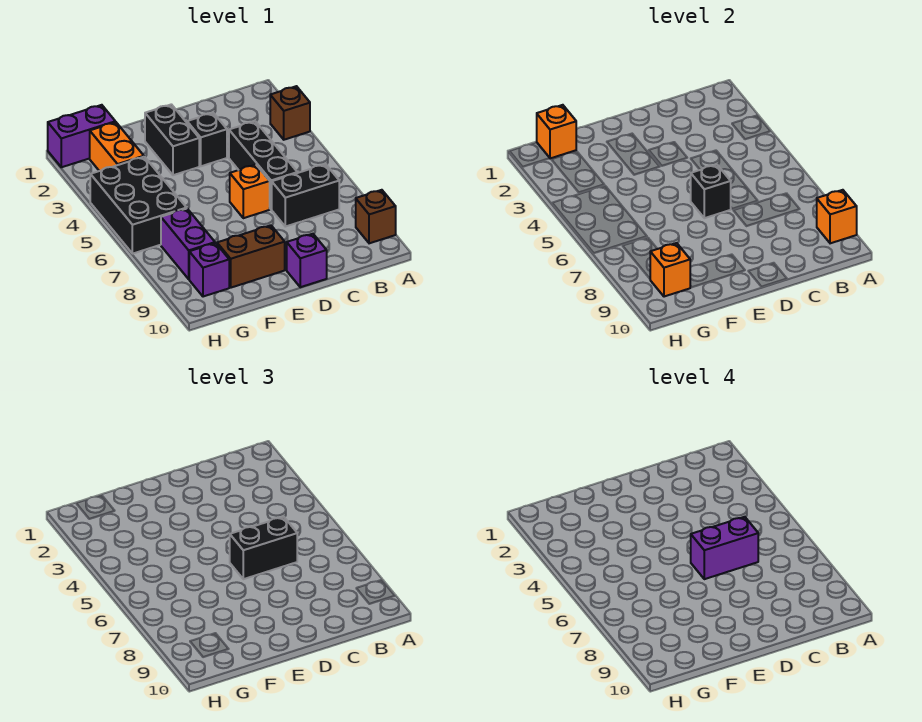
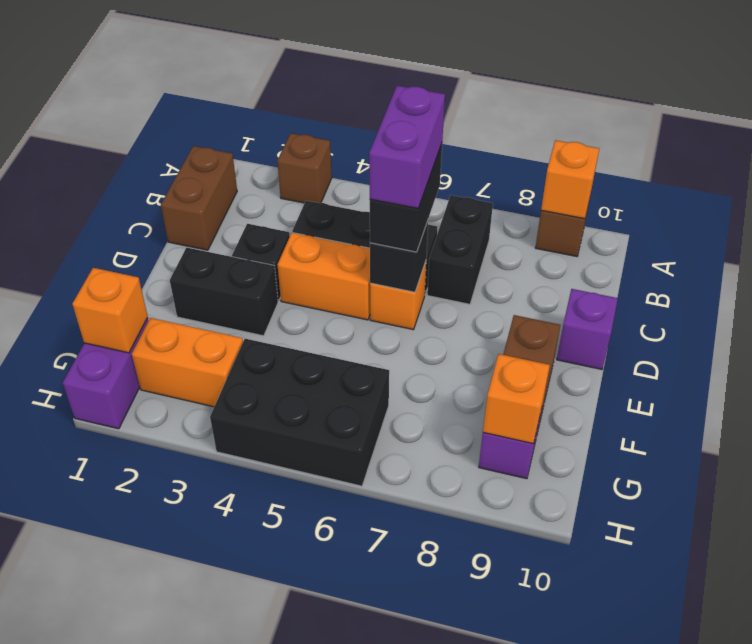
none -> brown brick B1:C1 level 1
none -> orange brick D4:D5 level 1
purple brick G7:G8 level 1 -> none

